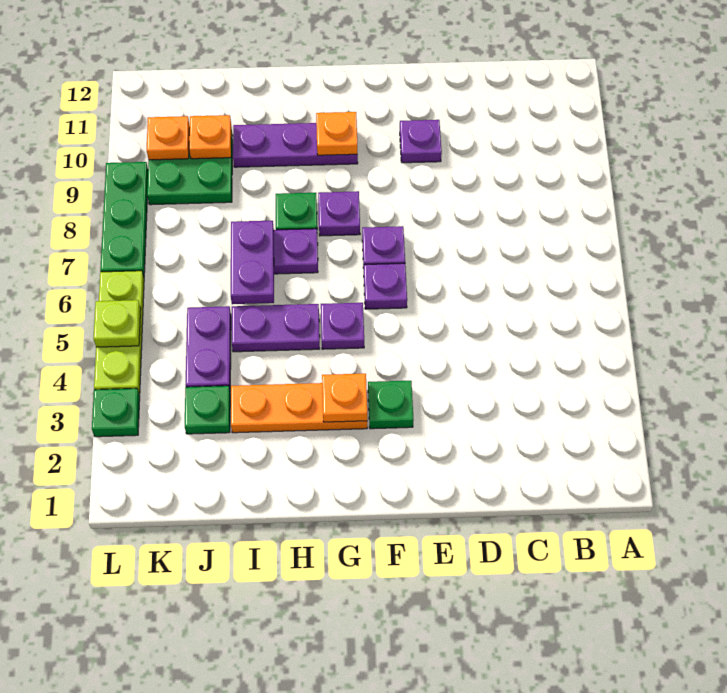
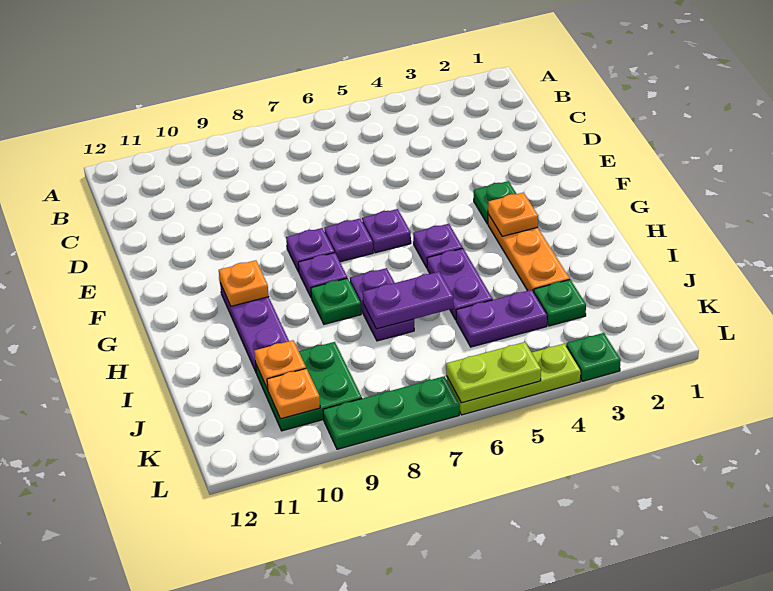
purple plate E10 level 1 -> purple plate F8 level 1
lime plate L5 level 2 -> lime plate L5:L6 level 2

